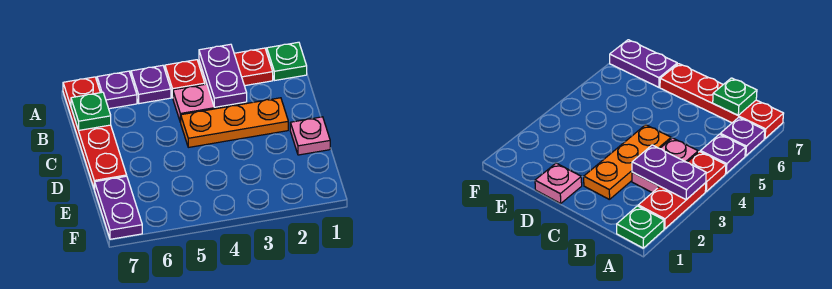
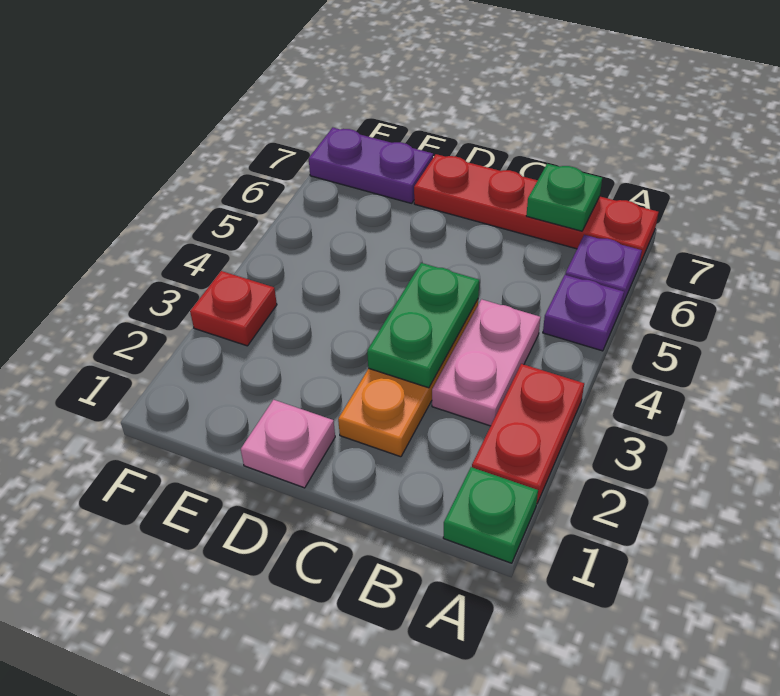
purple plate A3:B3 level 2 -> none
red plate A4 level 1 -> red plate F3 level 1
none -> green plate C3:C4 level 2

